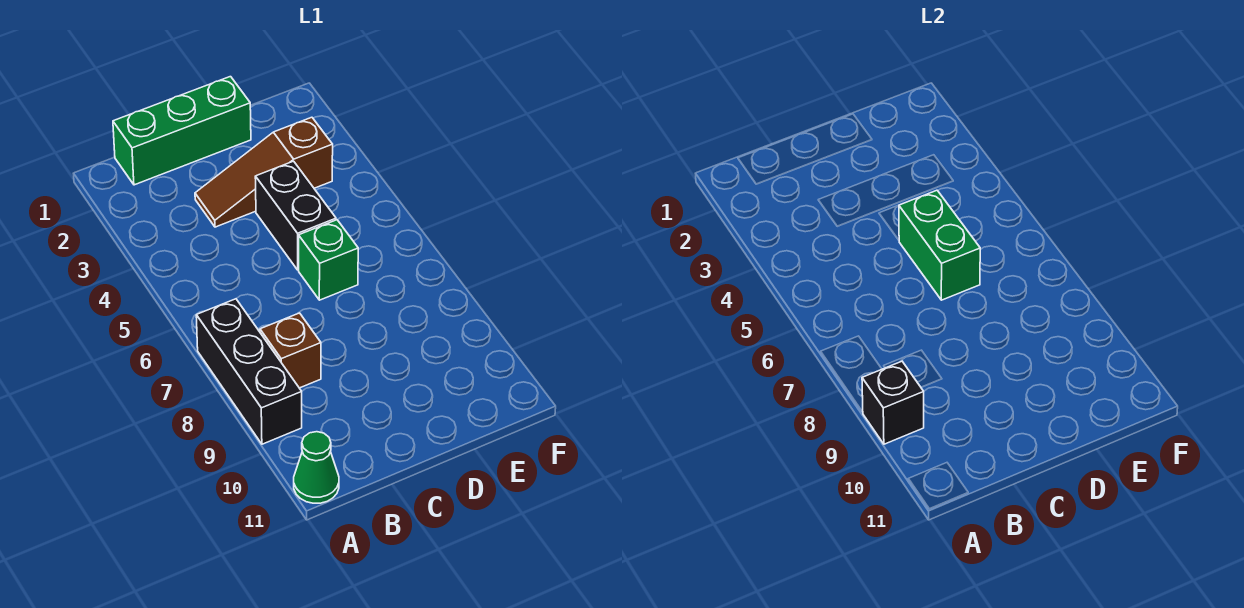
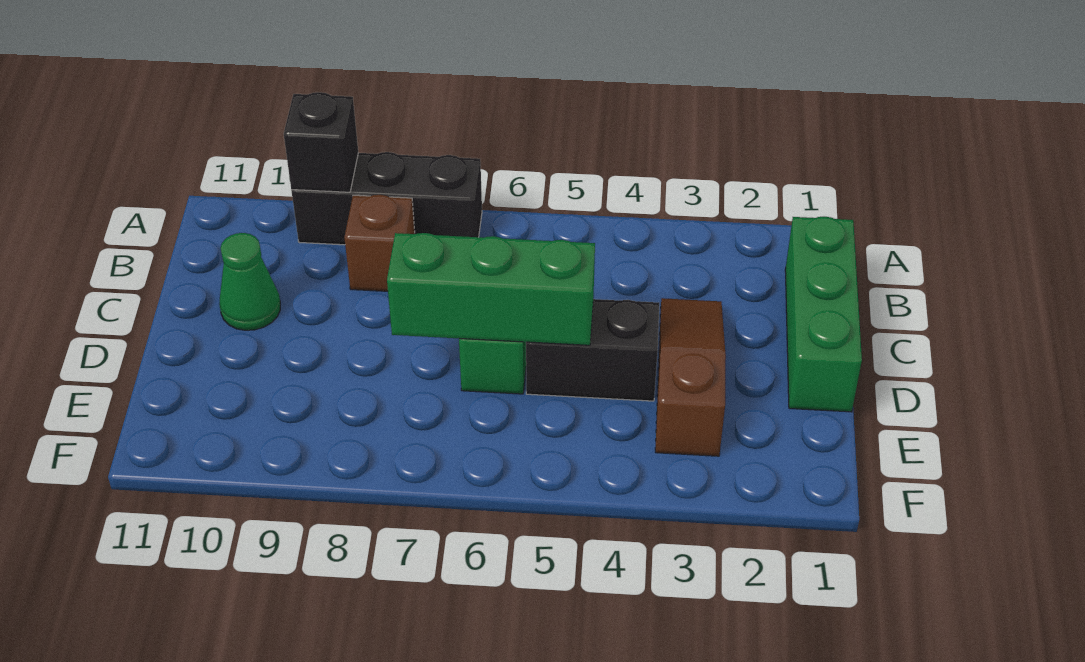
green cone A11 level 1 -> green cone C10 level 1
green brick D5:D6 level 2 -> green brick D5:D7 level 2

